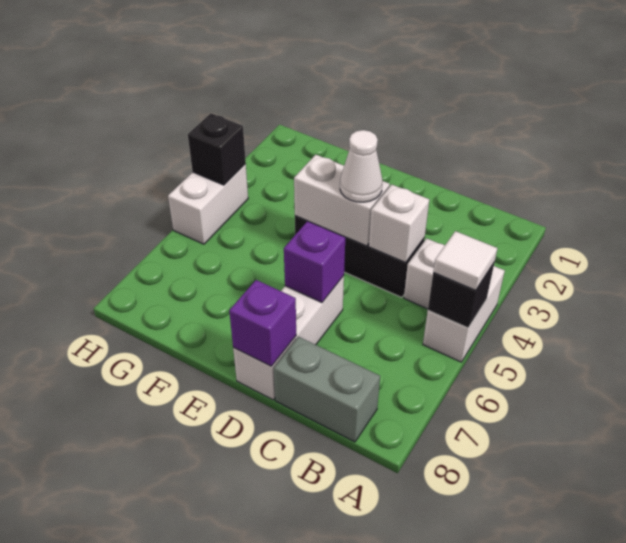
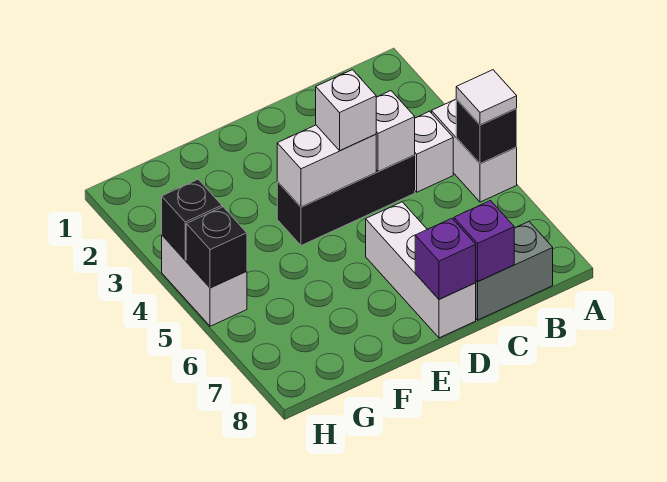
white cone D4 level 3 -> white brick D4 level 3
purple brick D6 level 2 -> purple brick C8 level 2
none -> black brick H5 level 2

